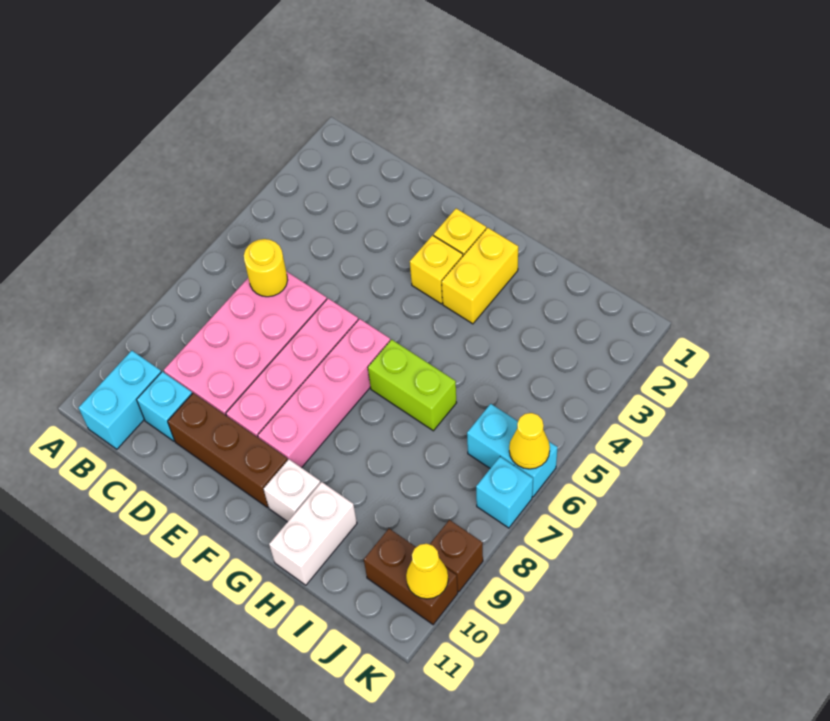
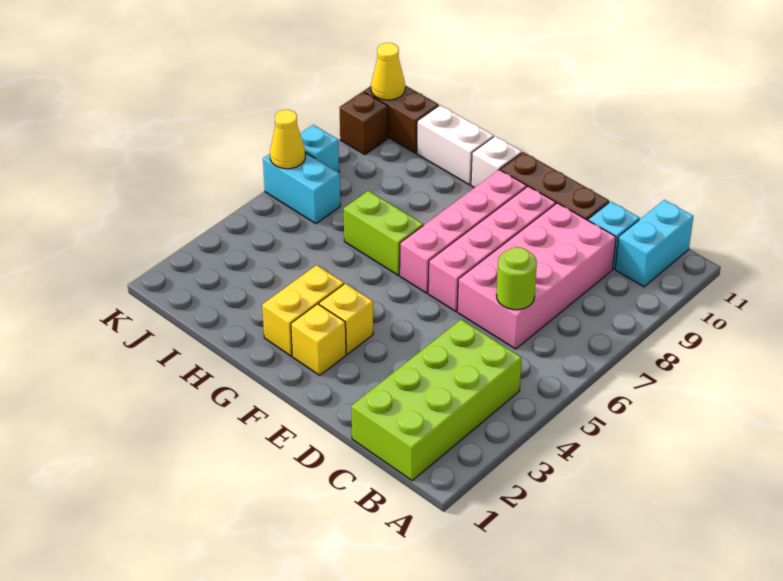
none -> lime brick B1:C4 level 1
yellow round brick C6 level 2 -> lime round brick C6 level 2
white brick H10:H11 level 1 -> white brick H10:I10 level 1

